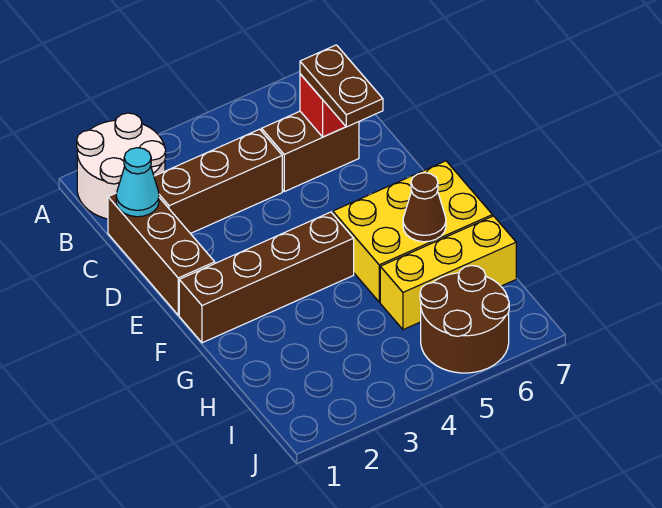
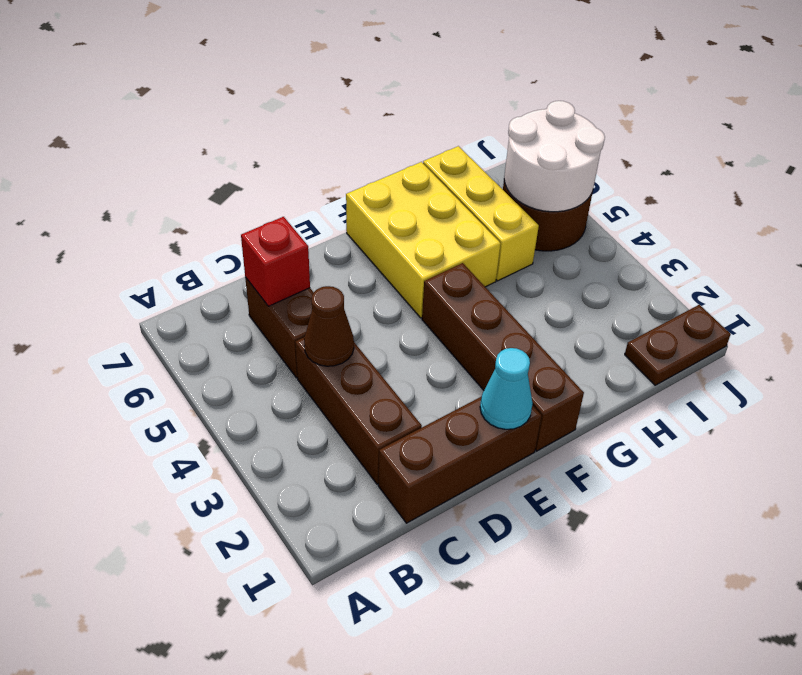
white round brick A1:B2 level 1 -> white round brick I5:J6 level 2
cyan cone C1 level 2 -> cyan cone E1 level 2
brown plate C6:D6 level 3 -> brown plate I1:J1 level 1
brown cone G6 level 2 -> brown cone C4 level 2

